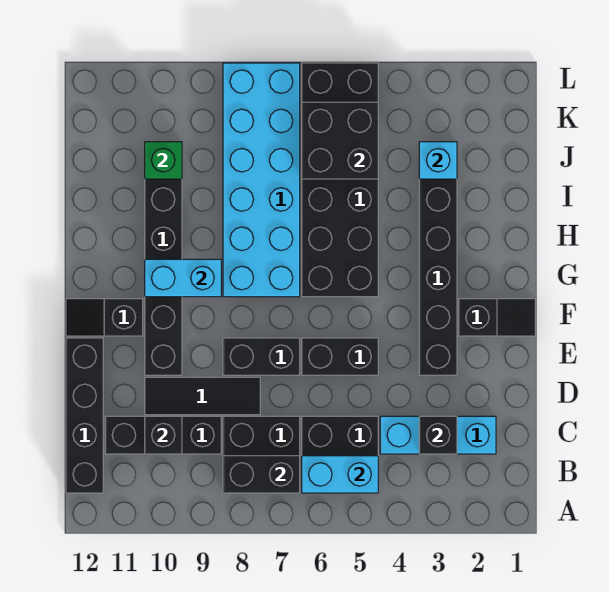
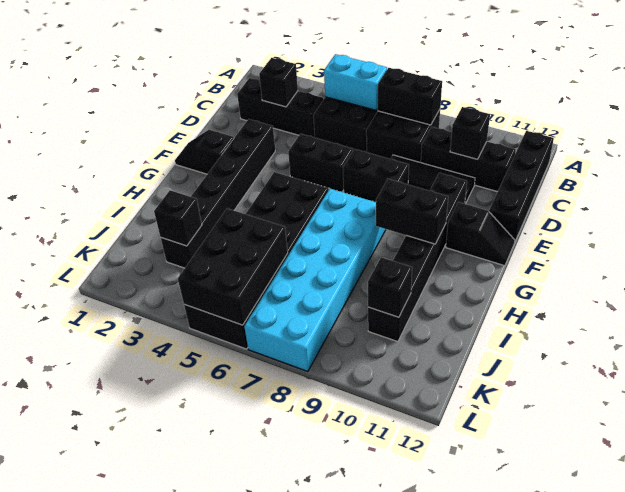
cyan brick C2:C4 level 1 -> black brick C2:C4 level 1
cyan brick G9:G10 level 2 -> black brick G9:G10 level 2
cyan brick J3 level 2 -> black brick J3 level 2
black brick J5:K6 level 2 -> black brick J5:L6 level 2
green brick J10 level 2 -> black brick J10 level 2

